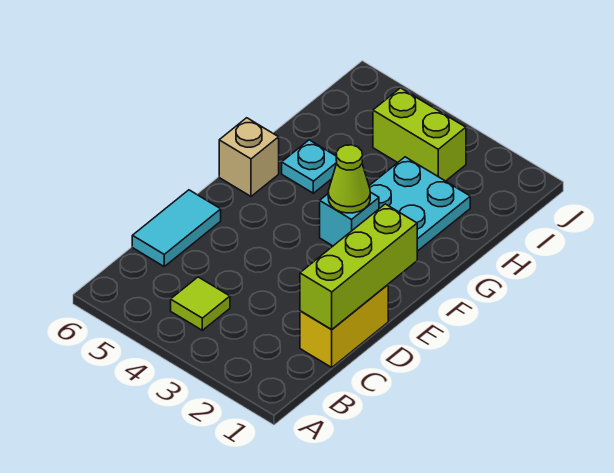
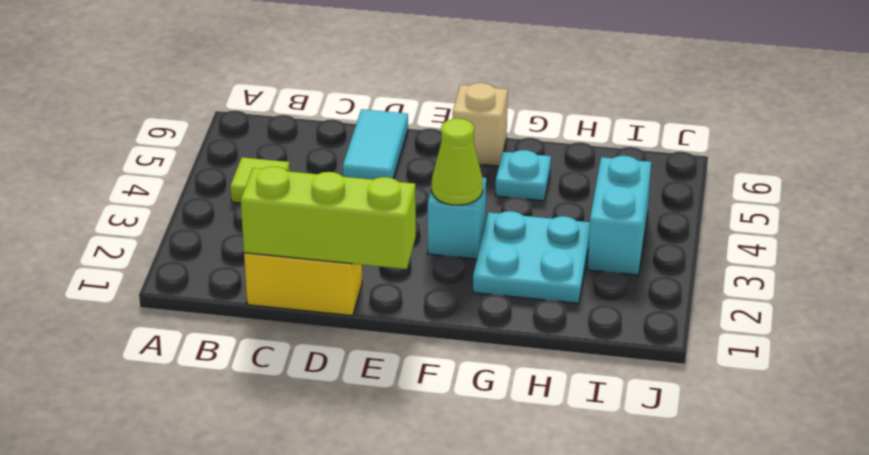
cyan tile C6:D6 level 1 -> cyan tile D5:D6 level 1
lime brick I3:I4 level 1 -> cyan brick I3:I4 level 1

